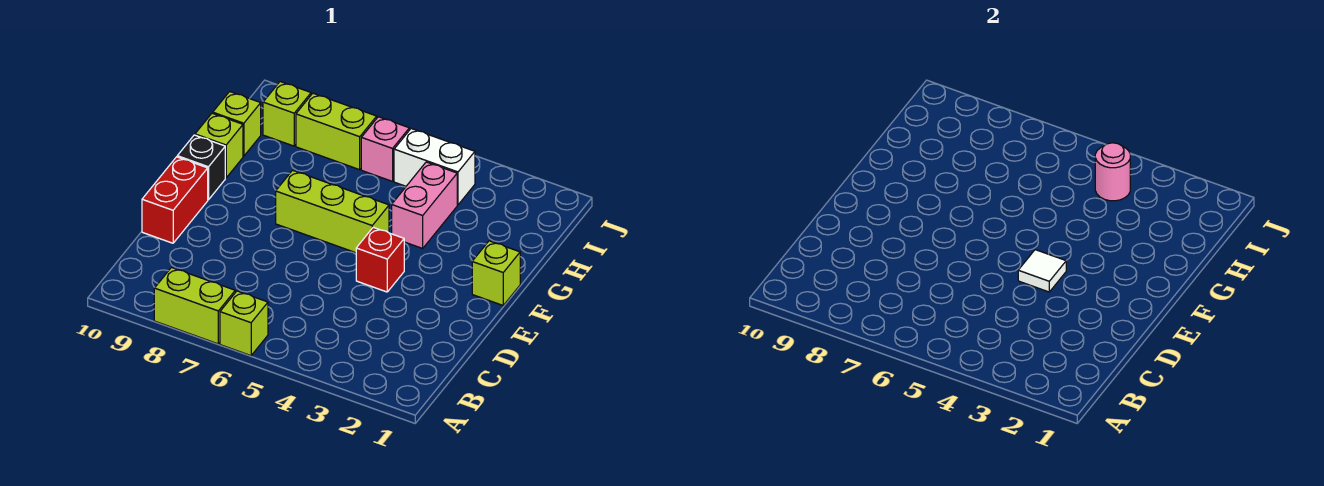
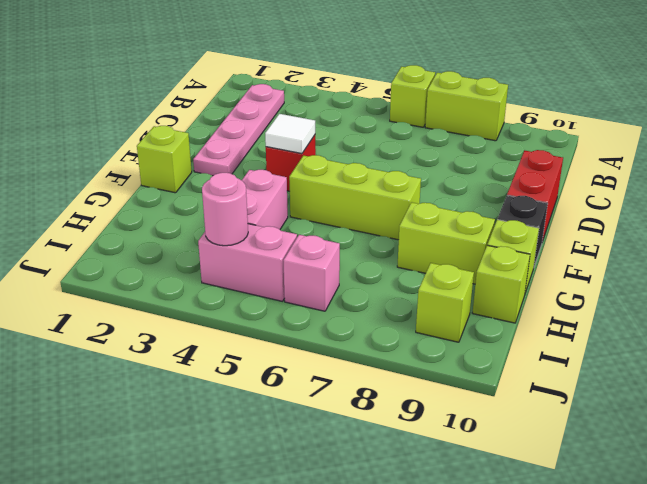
none -> pink plate B2:E2 level 1
white brick I4:I5 level 1 -> pink brick I4:I5 level 1
lime brick I7:I8 level 1 -> lime brick G8:G9 level 1

